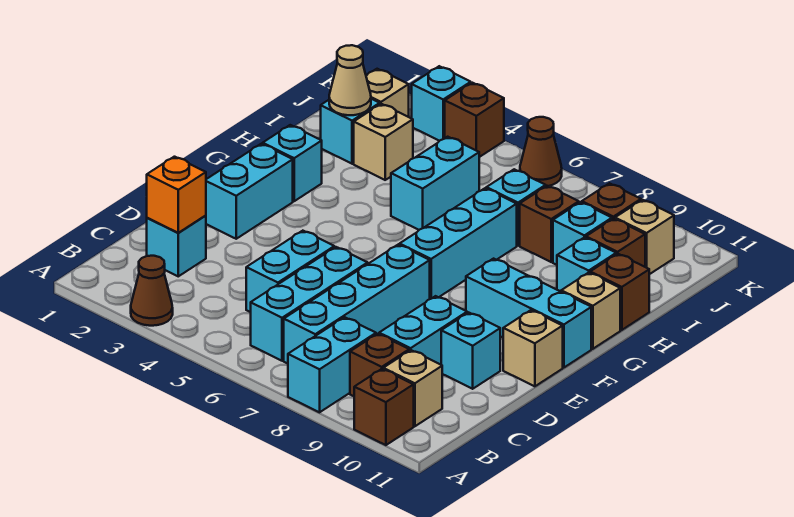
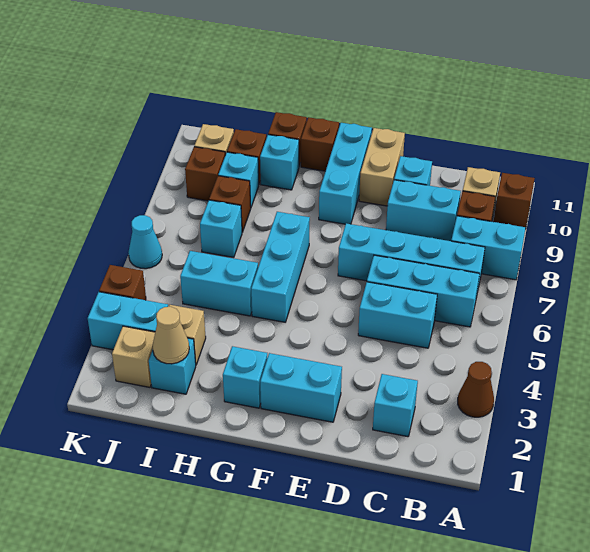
orange brick C2 level 2 -> none
tan brick E11 level 1 -> tan brick E10:E11 level 1
cyan brick F7:H7 level 1 -> cyan brick G5:G7 level 1
tan brick G11 level 1 -> brown brick G11 level 1
cyan brick K3 level 1 -> cyan brick J3:K3 level 1
brown cone K6 level 1 -> cyan cone K6 level 1

